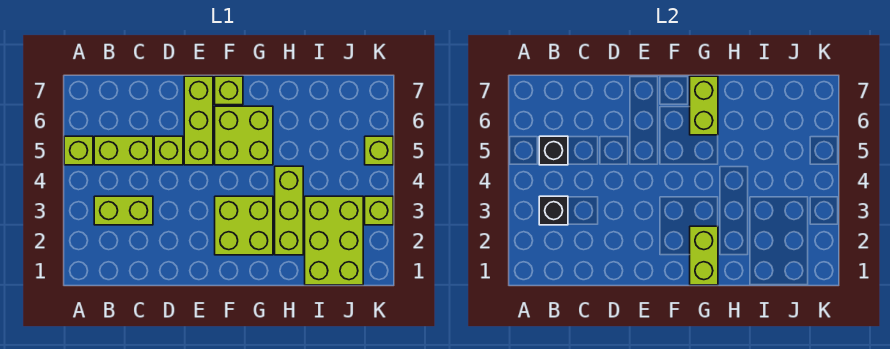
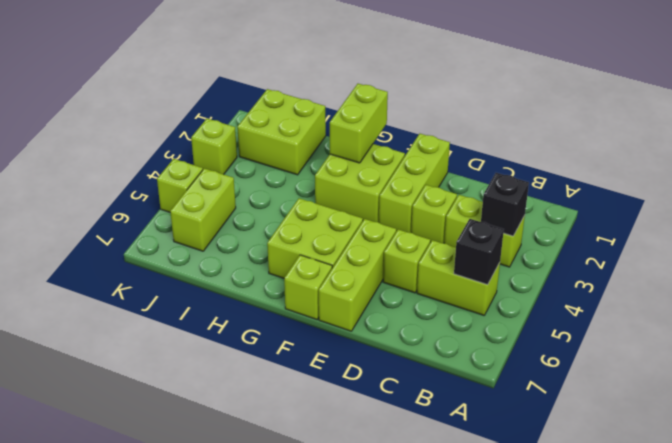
lime brick A5 level 1 -> lime brick D3 level 1
lime brick G6:G7 level 2 -> lime brick J5:J6 level 1
lime brick H2:H4 level 1 -> lime brick E1:E3 level 1
lime brick I1:J3 level 1 -> lime brick I1:J2 level 1

